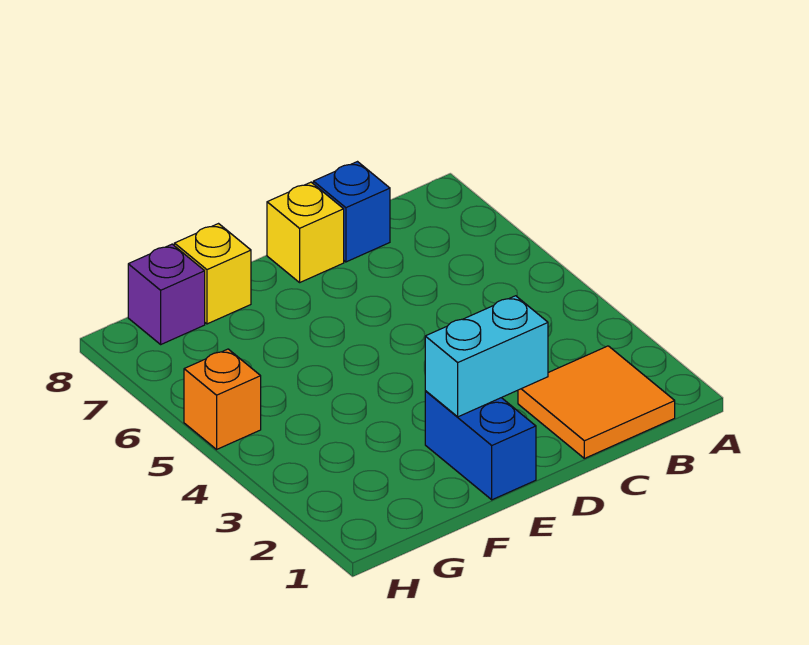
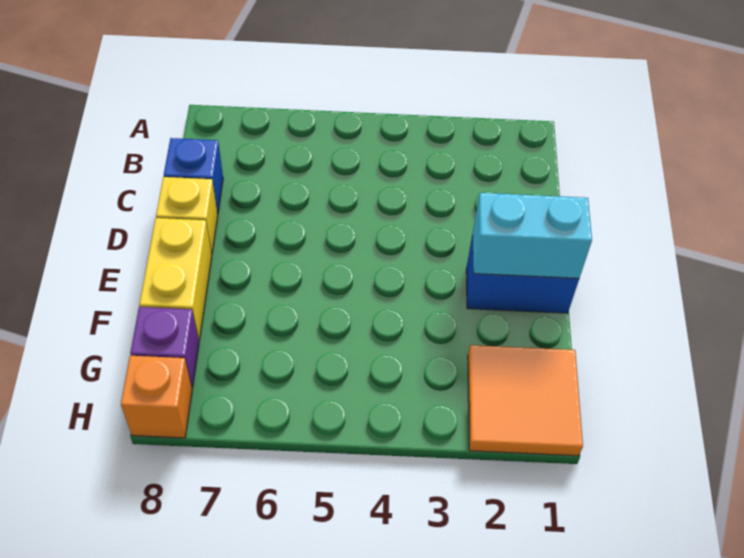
orange tile B1:C2 level 1 -> orange tile G1:H2 level 1
cyan brick D2:E2 level 2 -> cyan brick E1:E2 level 2
yellow brick F8 level 1 -> yellow brick E8:F8 level 1
orange brick H5 level 1 -> orange brick H8 level 1

